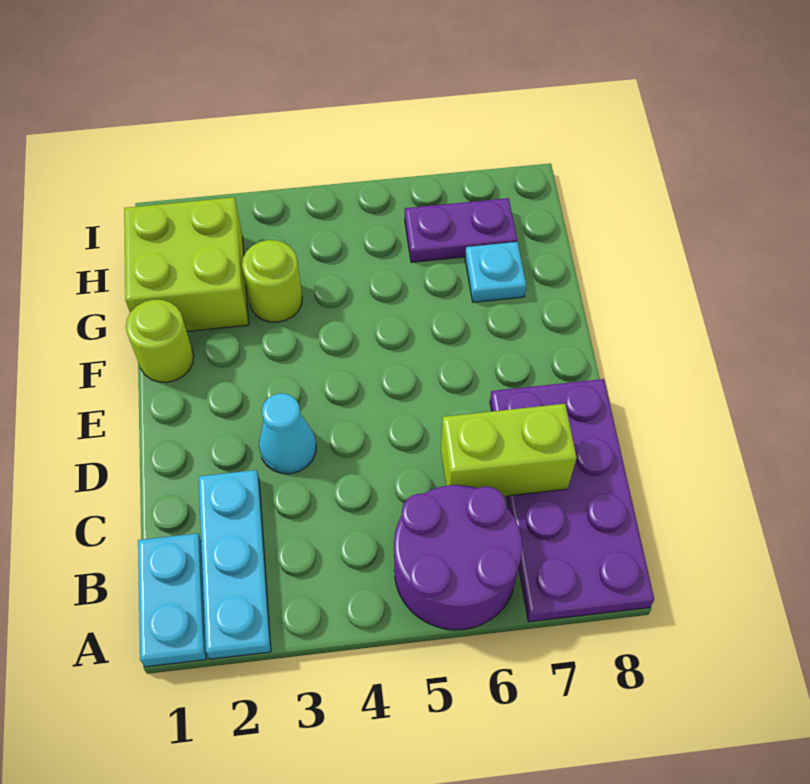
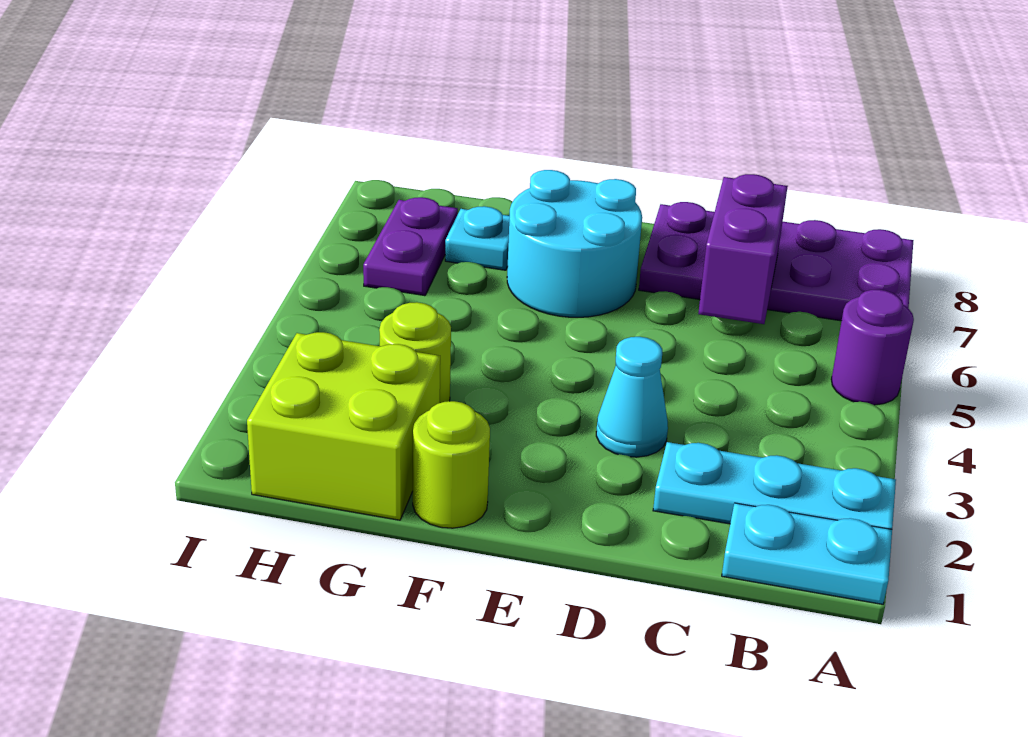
purple round brick A5:B6 level 1 -> purple round brick A5 level 1
lime brick C6:C7 level 2 -> purple brick C6:C7 level 2
none -> cyan round brick E6:F7 level 1

